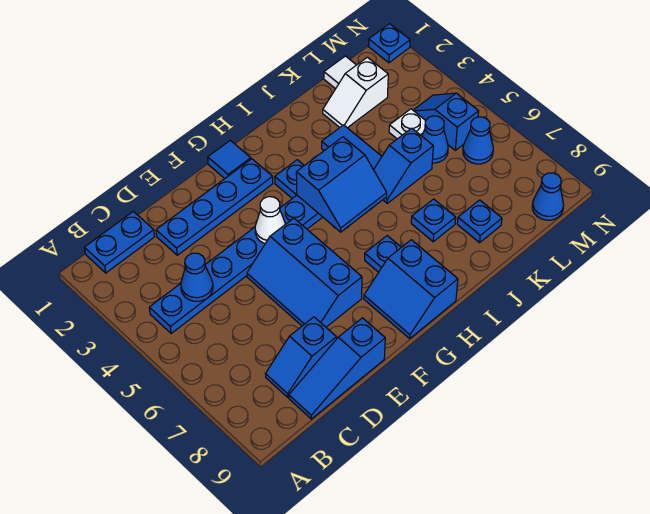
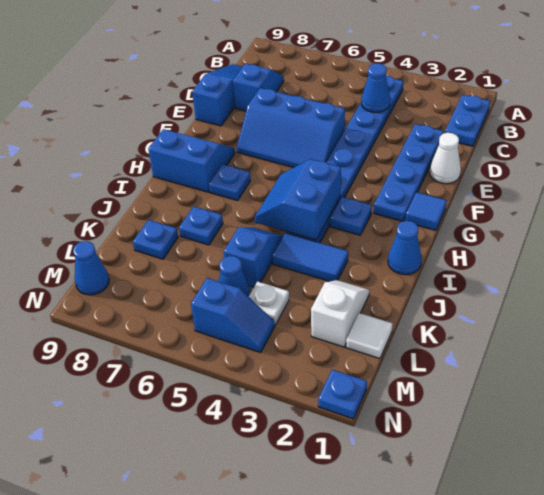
blue slope E5:F7 level 1 top F -> blue slope E5:F7 level 1 top E
white cone F4 level 2 -> white cone E1 level 1
blue cone M6 level 1 -> blue cone I1 level 1

